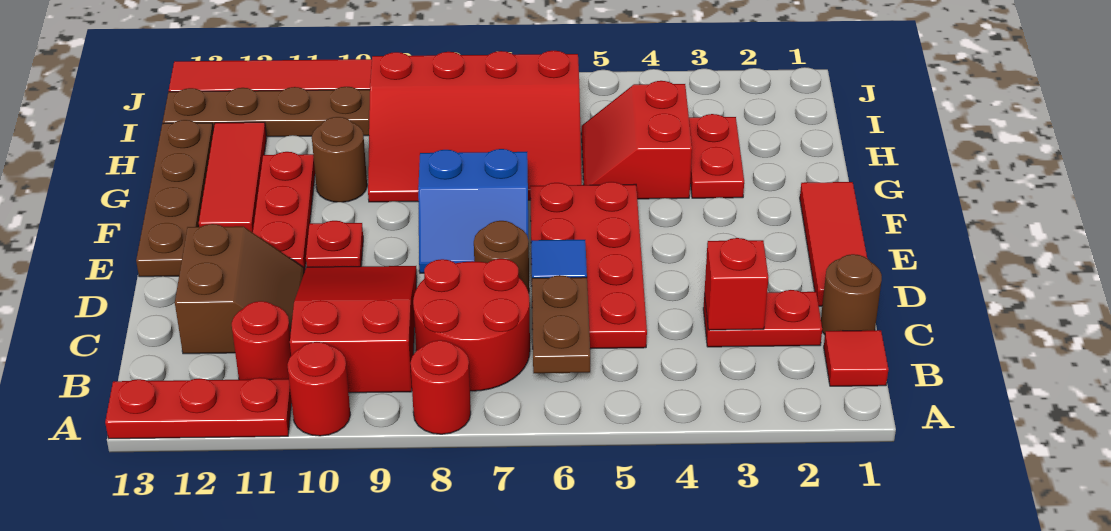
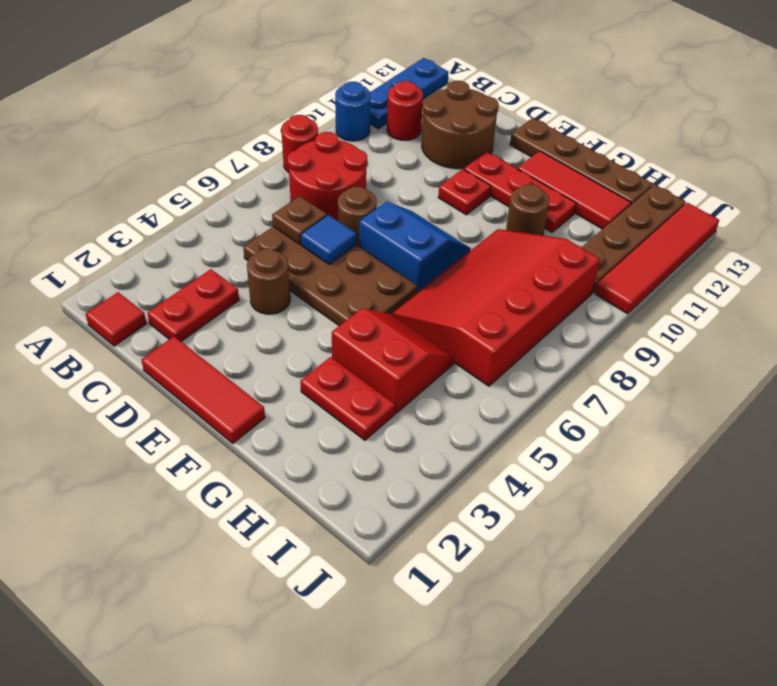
red round brick A10 level 1 -> blue round brick A10 level 1
red plate A11:A13 level 1 -> blue plate A11:A13 level 1
brown plate B6:C6 level 2 -> brown plate C6 level 2
red slope B9:D10 level 1 top B -> none
brown round brick C1 level 1 -> brown round brick D4 level 1
red brick C3 level 2 -> none
red plate C5:F6 level 1 -> brown plate C5:F6 level 1
brown slope C11:D12 level 1 top 12 -> brown round brick C11:D12 level 1
blue slope E7:F8 level 1 top F -> blue slope E7:F8 level 1 top 7

